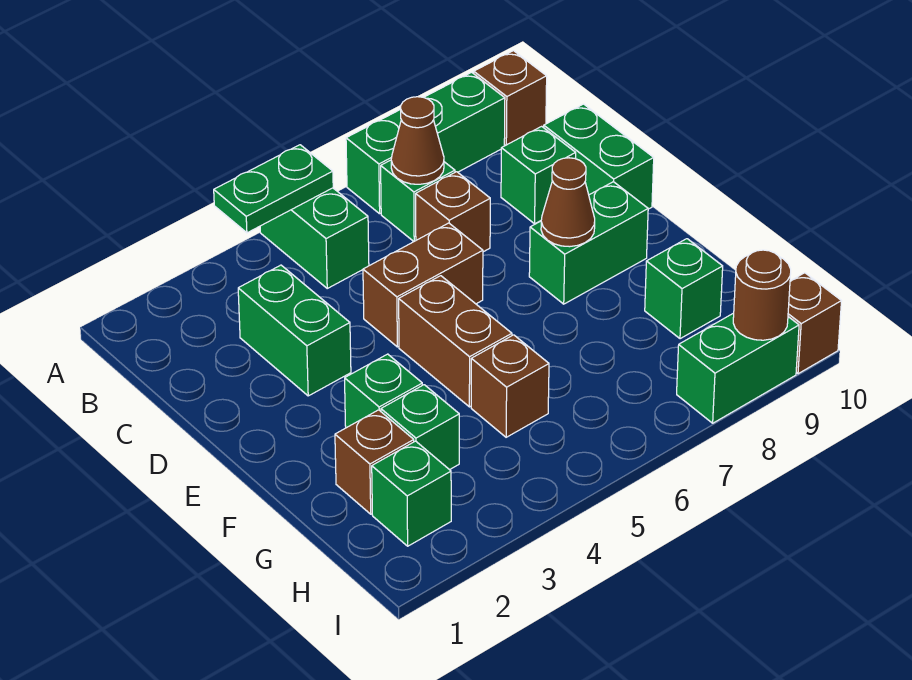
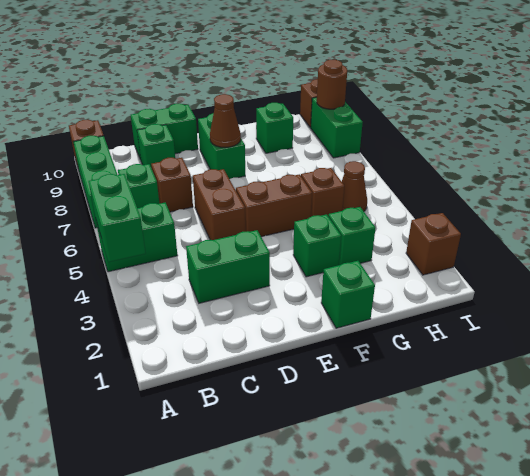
green plate A4:A5 level 2 -> green brick A4:A5 level 2
brown cone B7 level 2 -> brown cone H5 level 1
brown brick G2 level 1 -> brown brick I2 level 1
green brick H2 level 1 -> green brick F1 level 1

